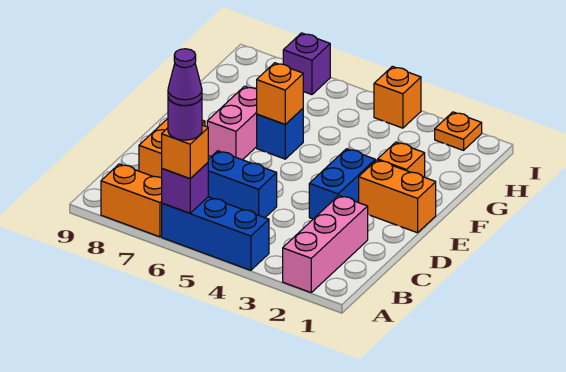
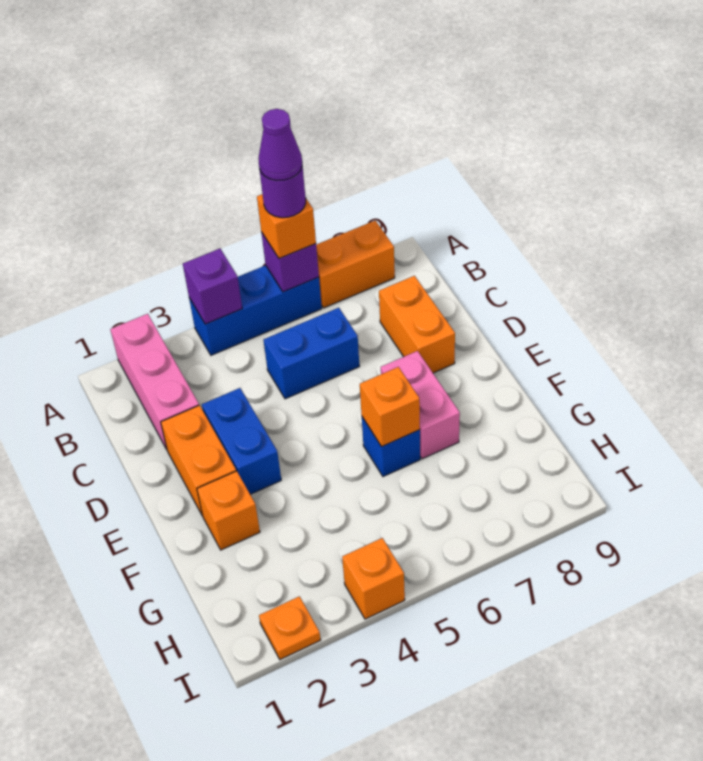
orange brick E1:E2 level 1 -> orange brick D2:E2 level 1
purple brick I7 level 1 -> purple brick A4 level 2

